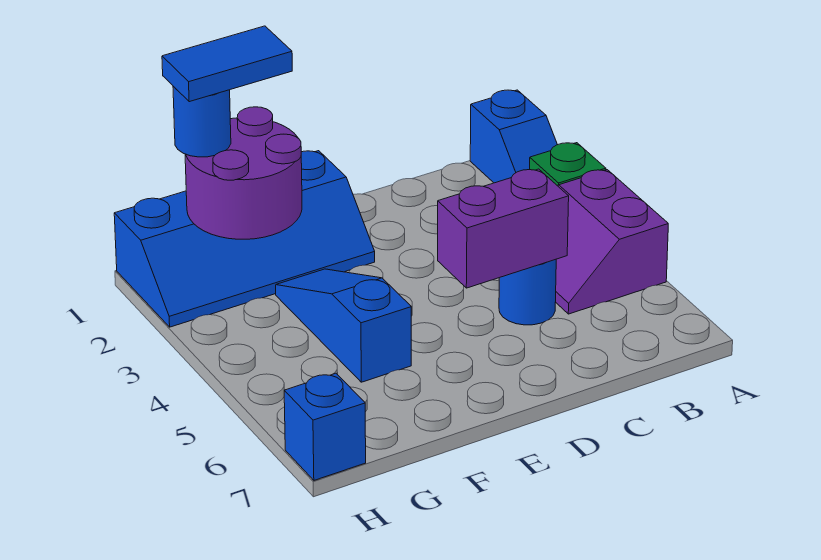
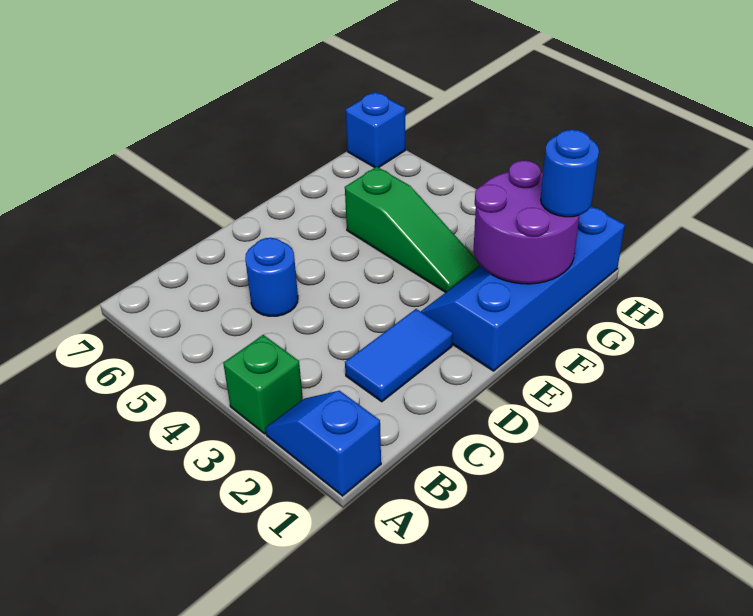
purple slope A4:B5 level 1 top A -> none
purple brick C5:D5 level 2 -> none
blue tile F1:G1 level 4 -> blue tile C2:D2 level 1
blue slope F3:F5 level 1 top 5 -> green slope F3:F5 level 1 top 5

